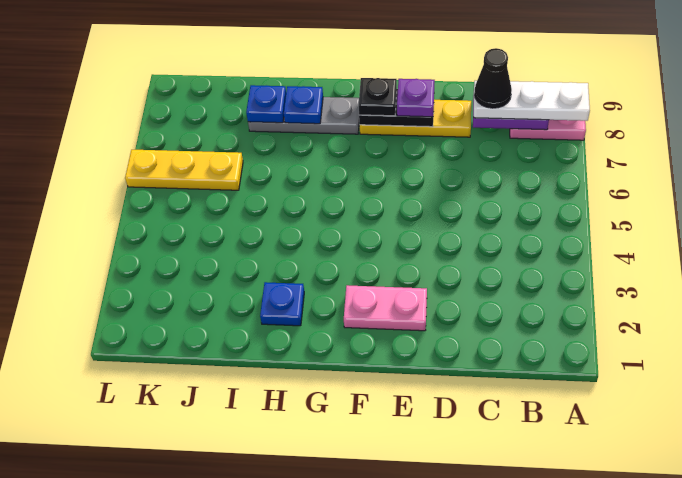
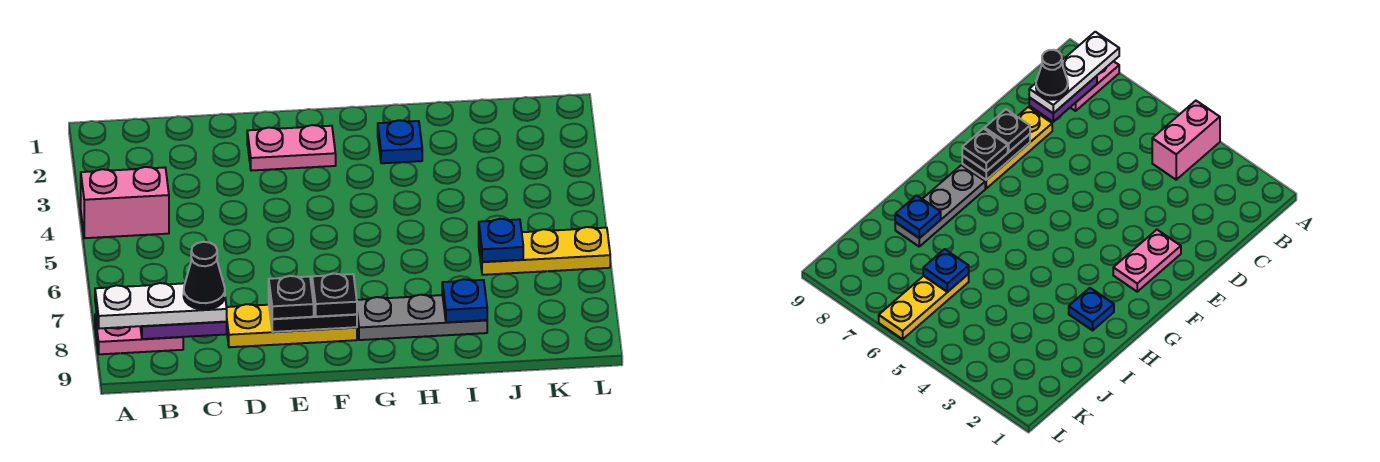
none -> pink brick A4:B4 level 1
purple plate E8 level 3 -> black plate E8 level 3
blue plate H8 level 2 -> blue plate J6 level 2

